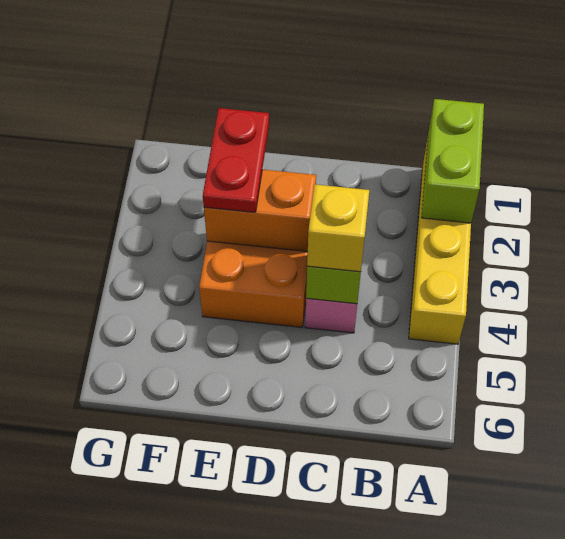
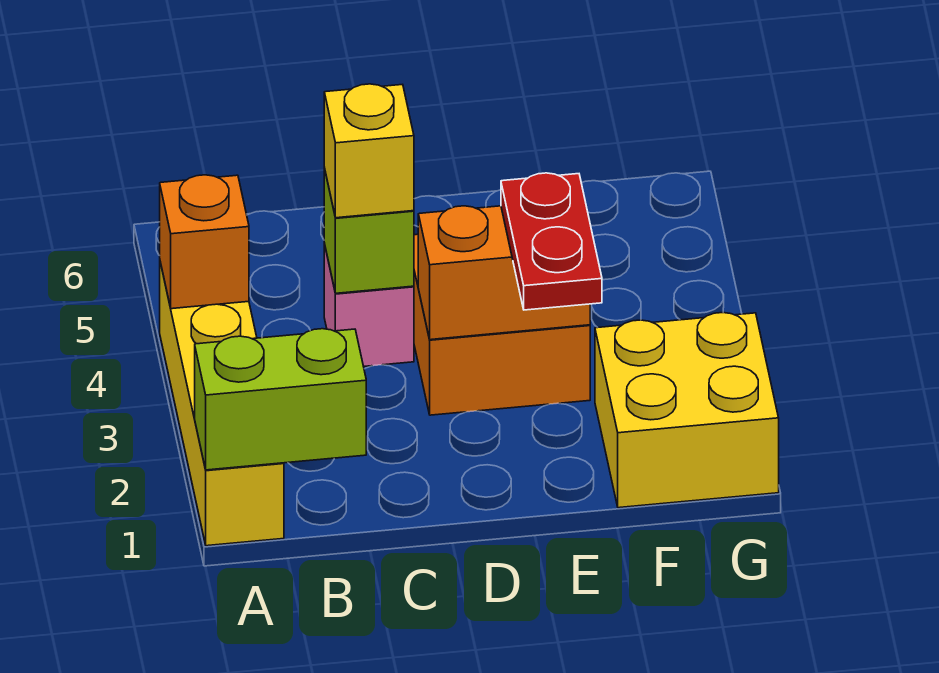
lime brick A1:A2 level 2 -> lime brick A1:B1 level 2
none -> orange brick A4 level 2
none -> yellow brick F1:G2 level 1

